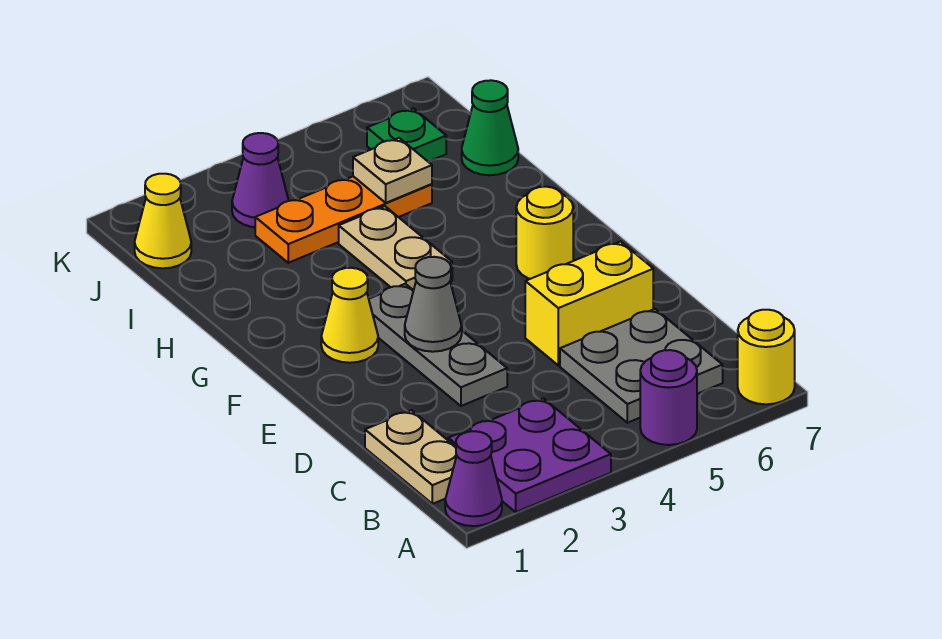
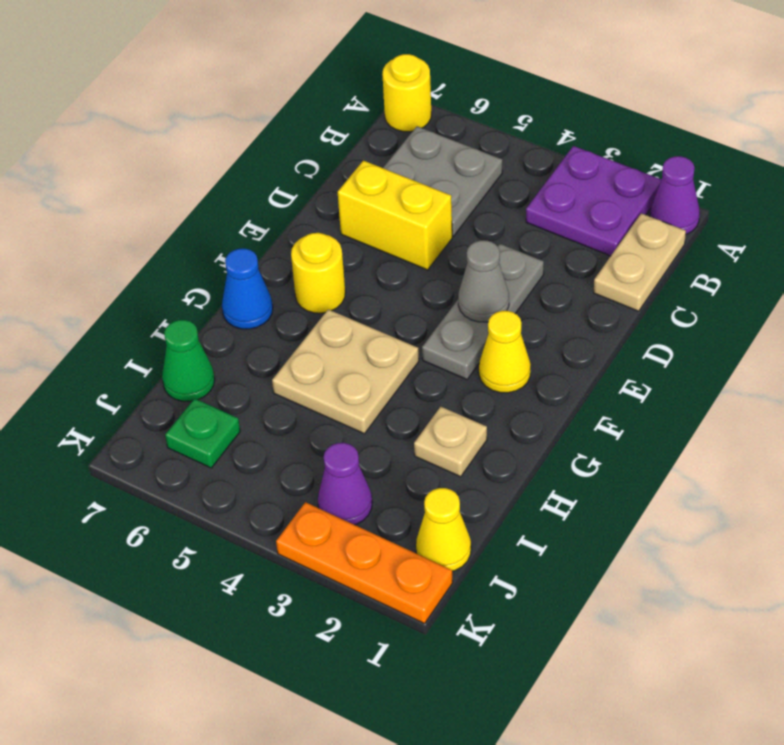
purple round brick A5 level 1 -> none
tan plate G4:H4 level 1 -> tan plate G4:H5 level 1
none -> blue cone G7 level 1
orange plate I3:I5 level 1 -> orange plate K1:K3 level 1
tan plate I5 level 2 -> tan plate H2 level 1

